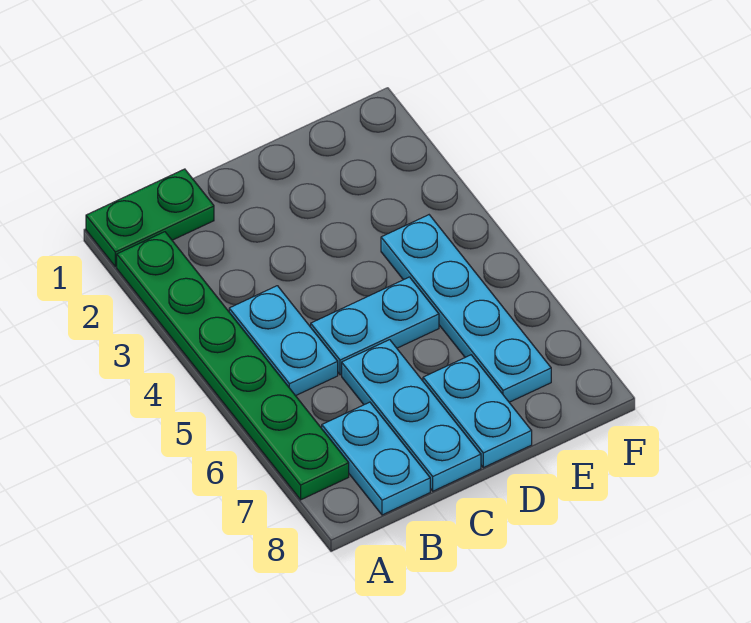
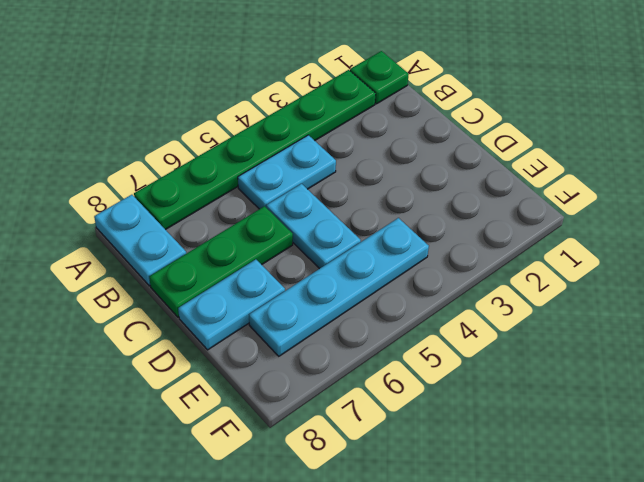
green plate A1:B1 level 1 -> green plate A1 level 1
cyan plate B7:B8 level 1 -> cyan plate A8:B8 level 1
cyan plate C6:C8 level 1 -> green plate C6:C8 level 1

